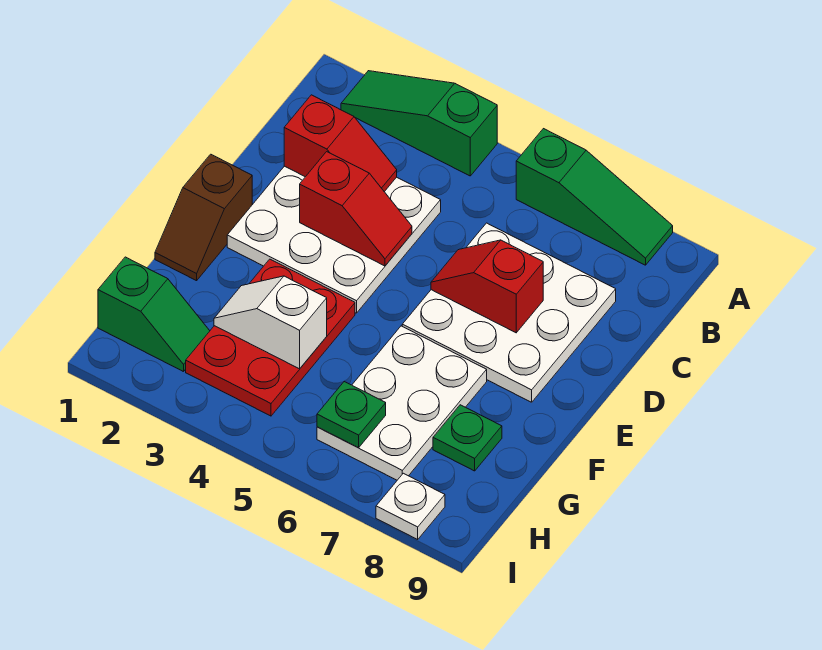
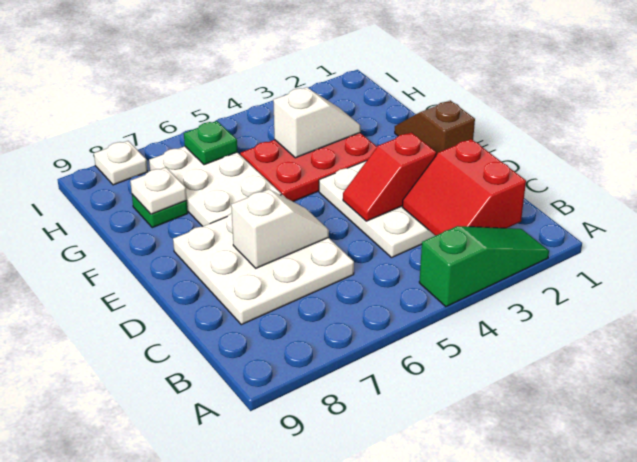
green slope A6:A8 level 1 top 6 -> none
red slope C2:C3 level 2 top 2 -> red slope B2:C3 level 2 top 2
red slope D6:D7 level 2 top 7 -> white slope D6:D7 level 2 top 7
red plate F3:H4 level 1 -> red plate F3:G5 level 1
none -> white plate G8 level 2
green slope H1:H2 level 1 top 1 -> none

